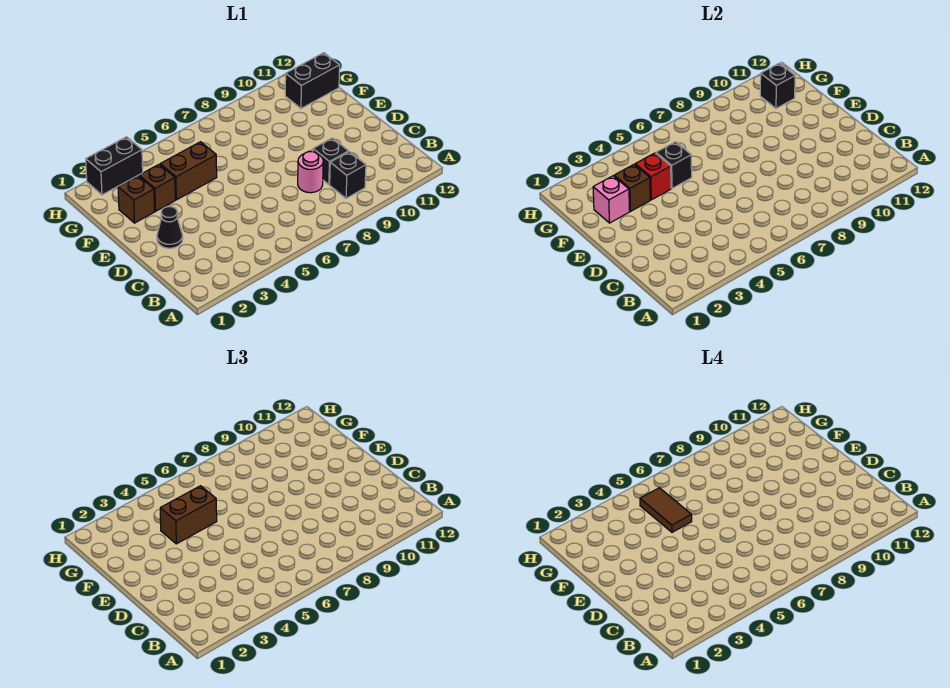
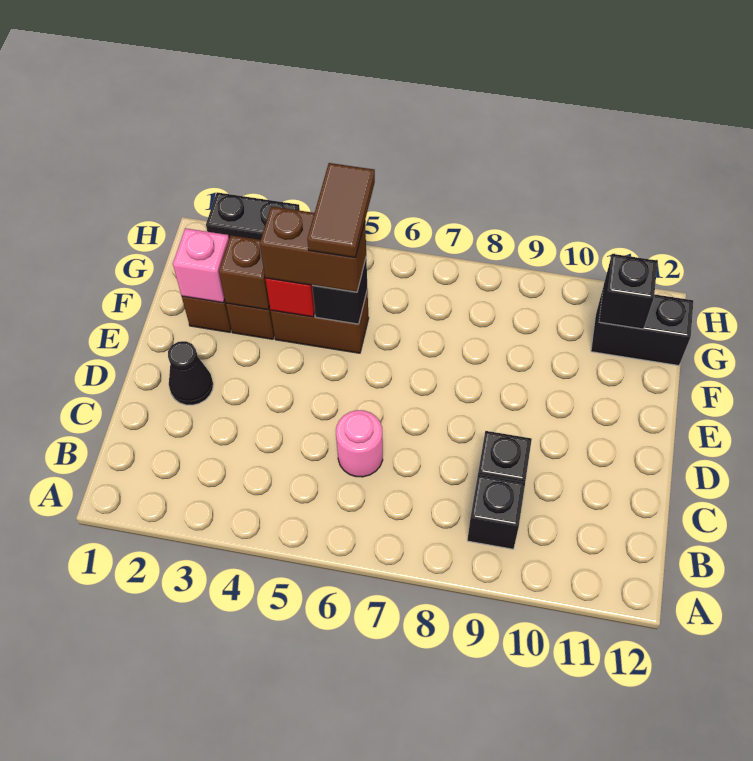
pink round brick C8 level 1 -> pink round brick C6 level 1

